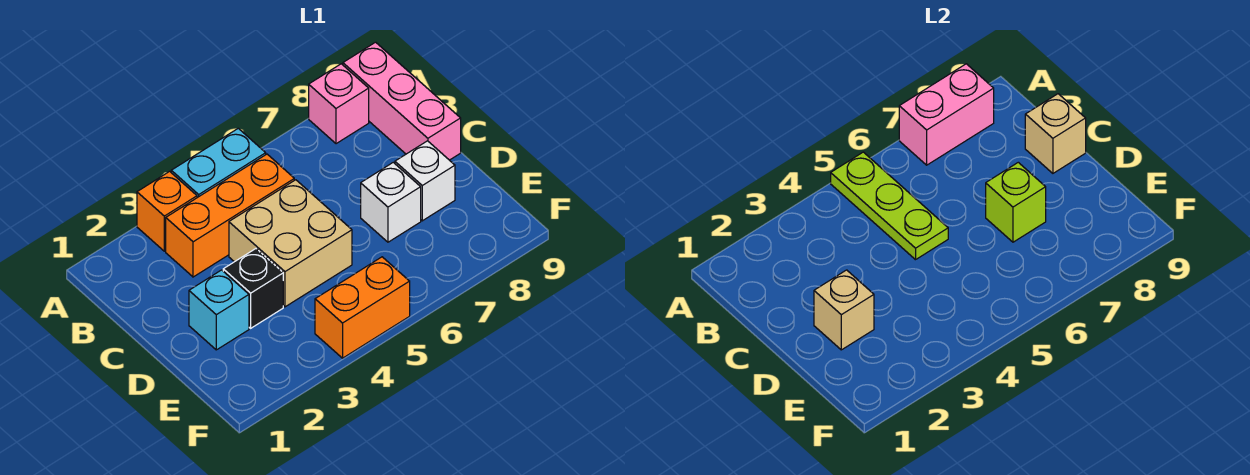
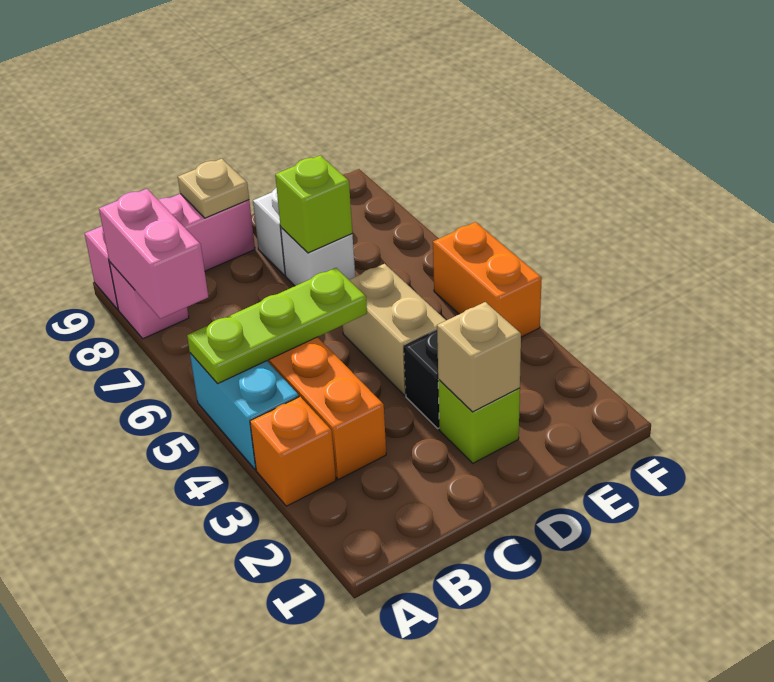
tan brick C4:D5 level 1 -> tan brick D4:D5 level 1
tan brick C9 level 2 -> tan plate C9 level 2
cyan brick D2 level 1 -> lime brick D2 level 1

